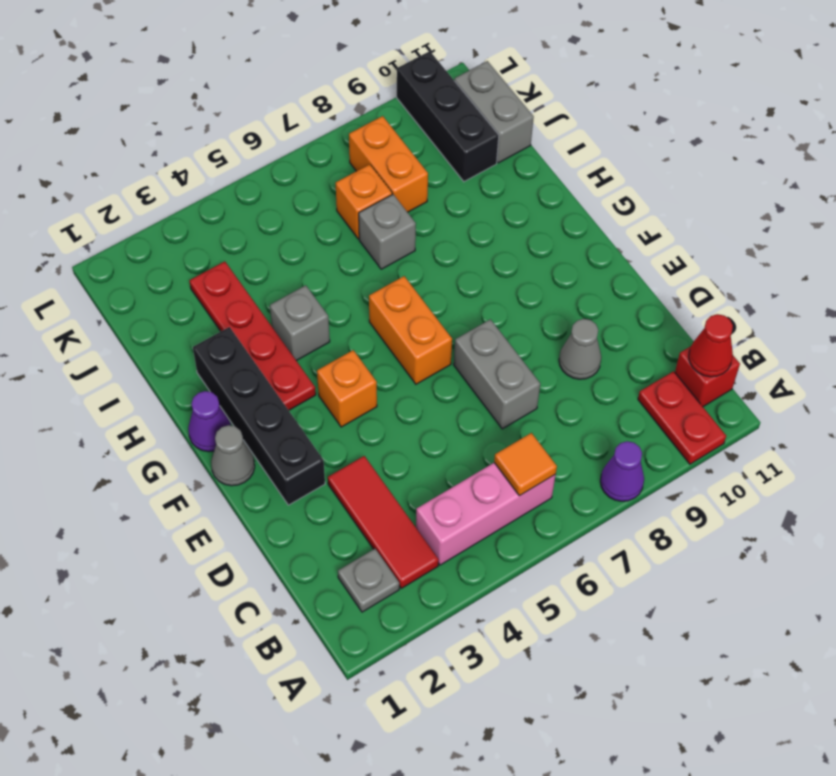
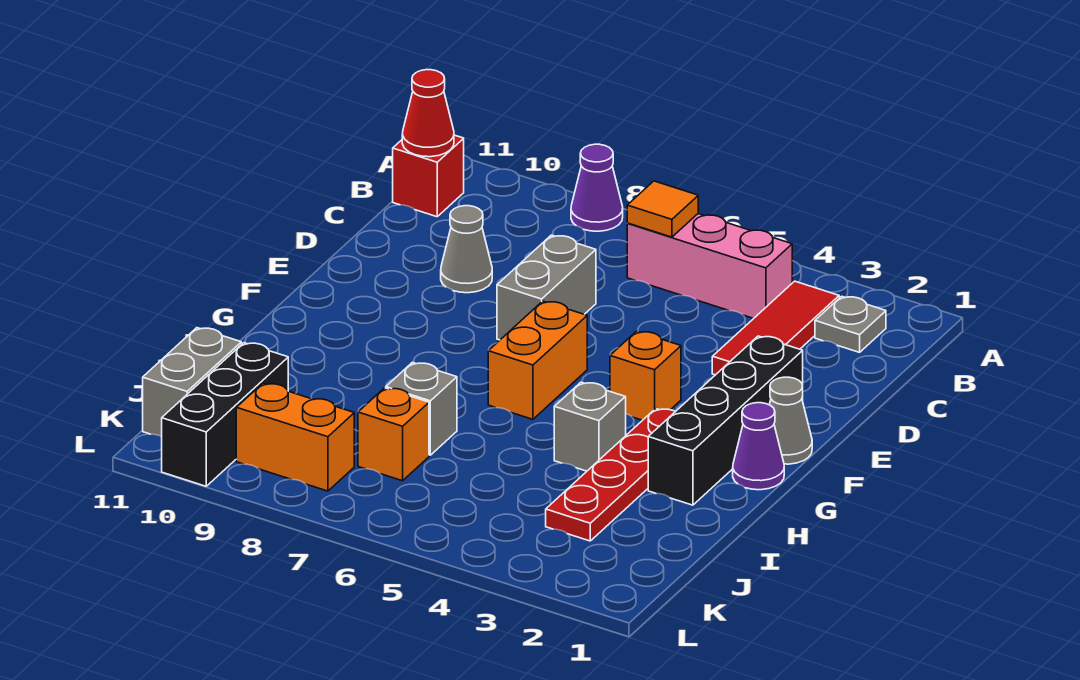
red plate A10:B10 level 1 -> none
orange brick J8:K8 level 1 -> orange brick K8:K9 level 1

